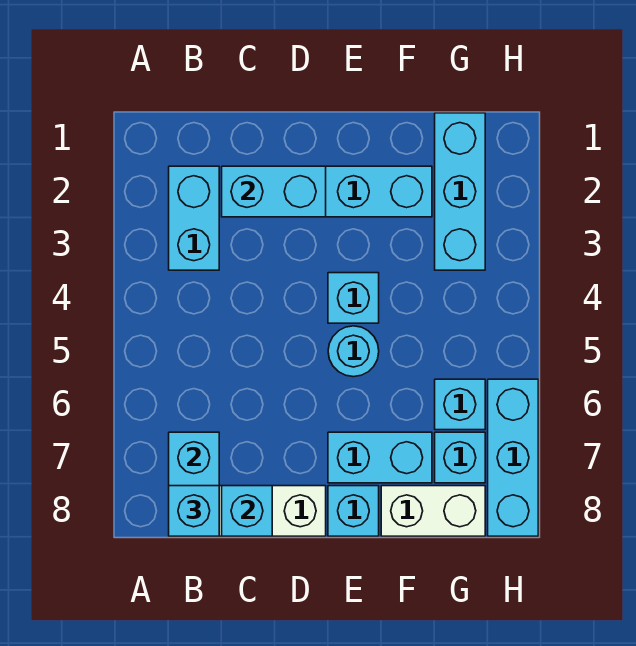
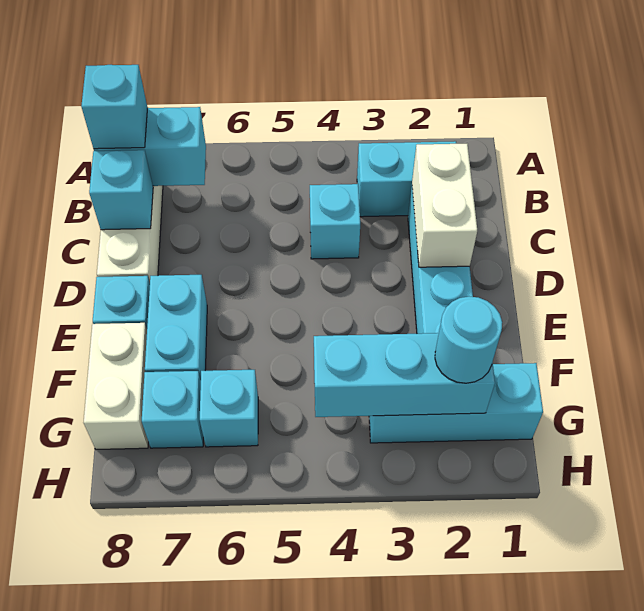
cyan brick C2:D2 level 2 -> white brick C2:D2 level 2
cyan brick E4 level 1 -> cyan brick C4 level 1
cyan round brick E5 level 1 -> cyan round brick G2 level 3
cyan brick H6:H8 level 1 -> cyan brick G2:G4 level 2

